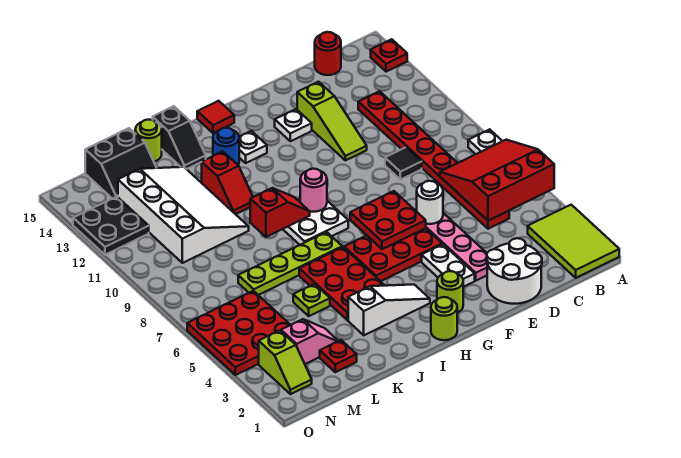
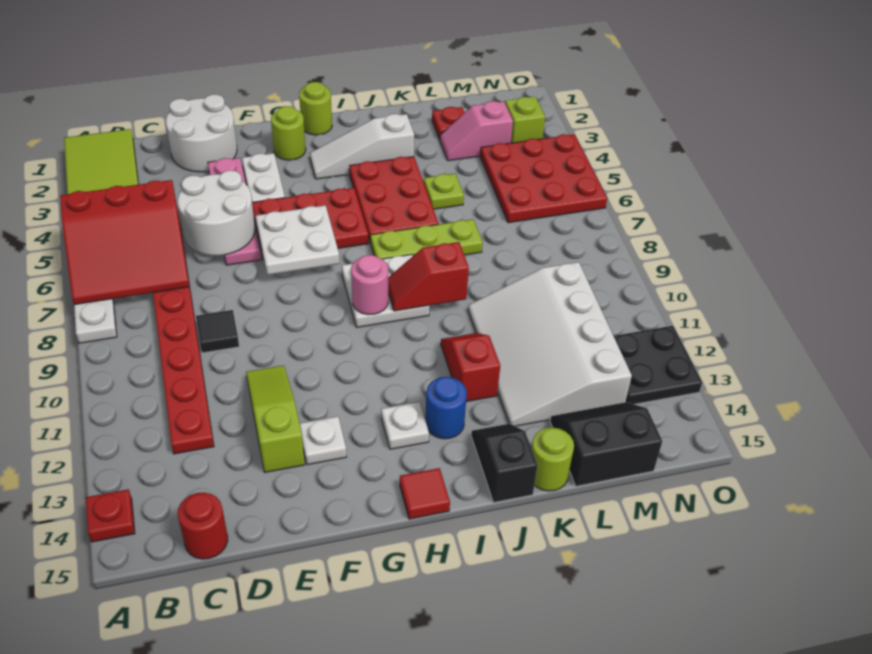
white round brick E6 level 2 -> white round brick D5:E6 level 2
red plate F6:G7 level 2 -> white plate F6:G7 level 2
lime plate I7:L7 level 1 -> lime plate I7:K7 level 1

